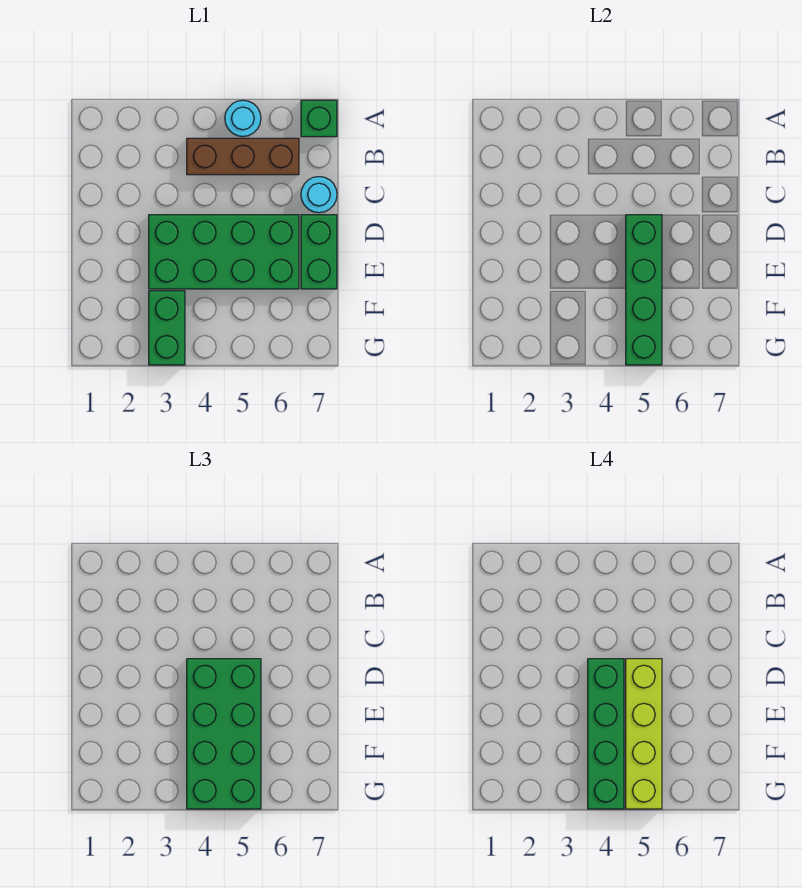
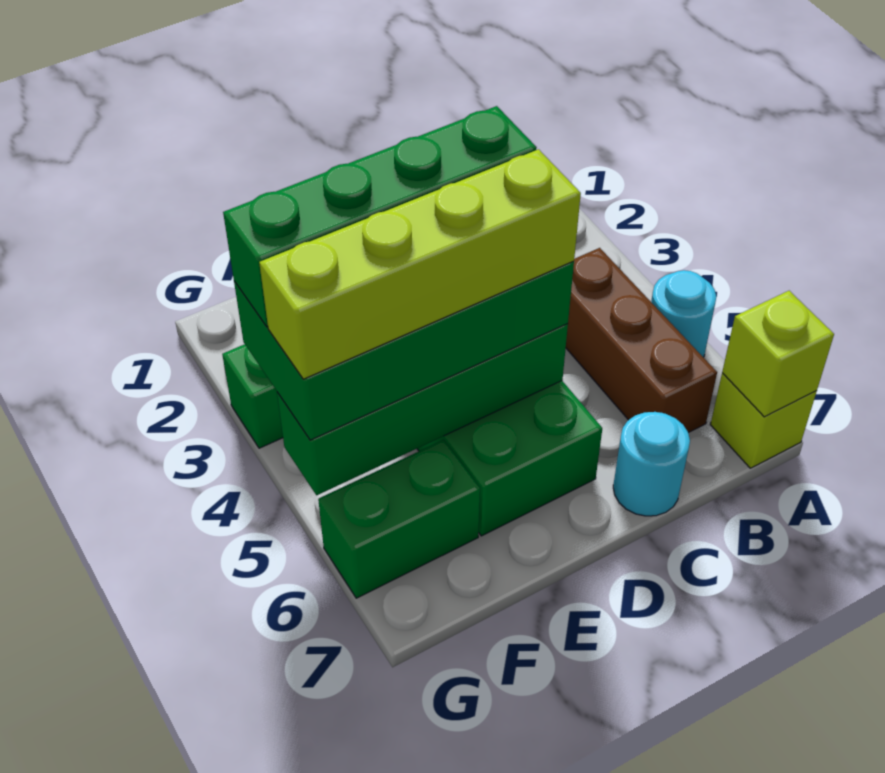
green brick A7 level 1 -> lime brick A7 level 1
none -> lime brick A7 level 2
green brick D7:E7 level 1 -> green brick F6:G6 level 1

